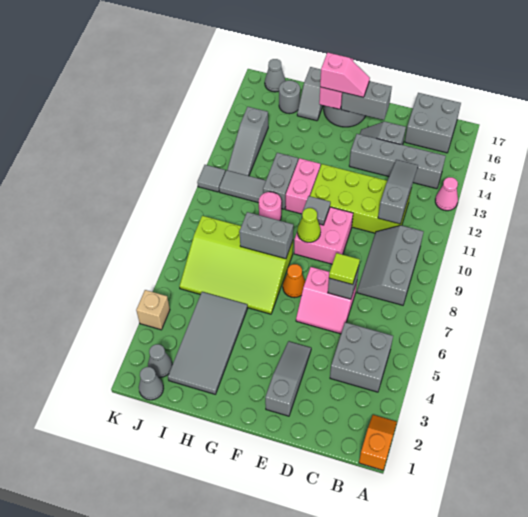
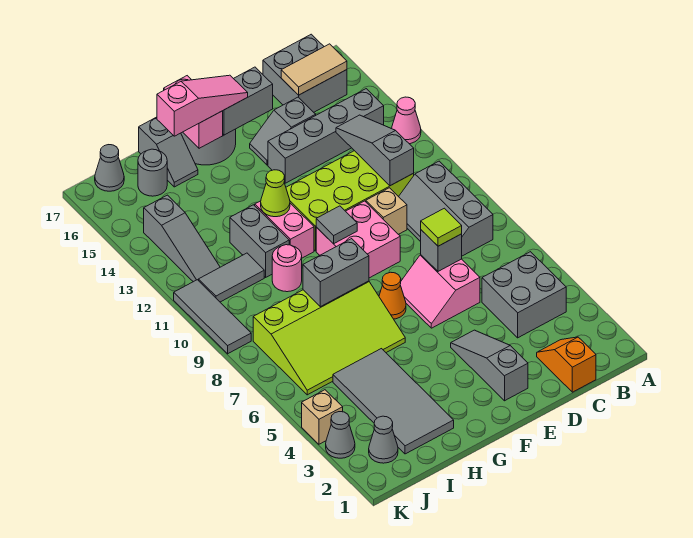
orange slope A1:A2 level 1 top 1 -> orange slope C1:C2 level 1 top 1
none -> tan tile B16:C16 level 2
pink slope D6:E7 level 1 top 7 -> pink slope D6:E7 level 1 top D
none -> tan brick D10 level 1
lime cone F9 level 2 -> lime cone G12 level 2
pink slope F16:G16 level 3 top G -> pink slope F16:H16 level 3 top H
grey cone J1 level 1 -> grey cone K3 level 1
grey tile K11 level 1 -> grey tile K9:K11 level 1

